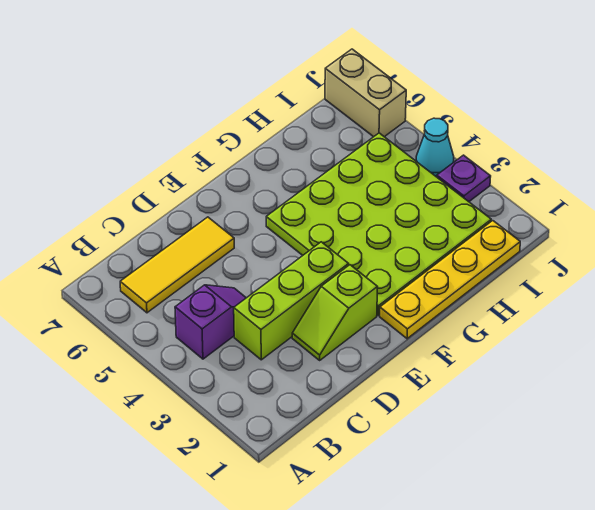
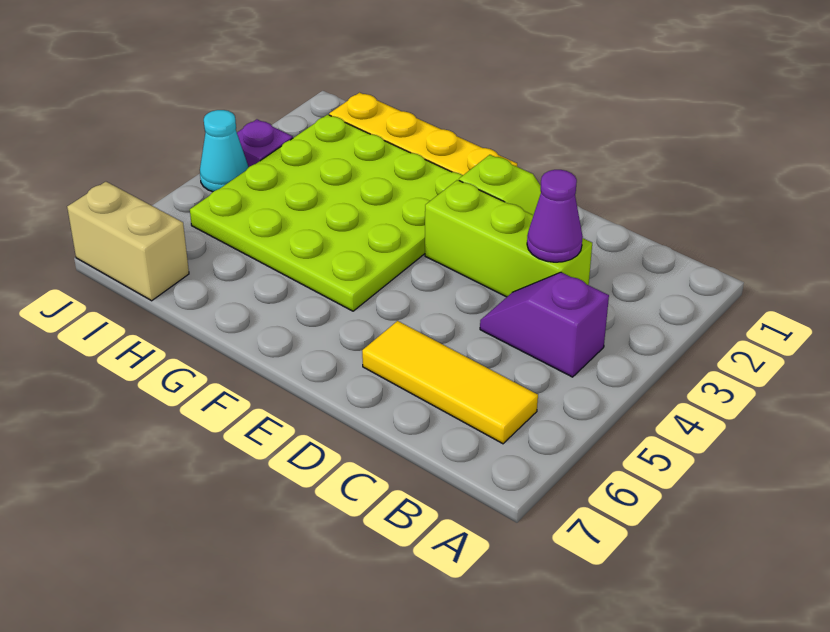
none -> purple cone C3 level 2
tan brick J6:J7 level 1 -> tan brick I7:J7 level 1

